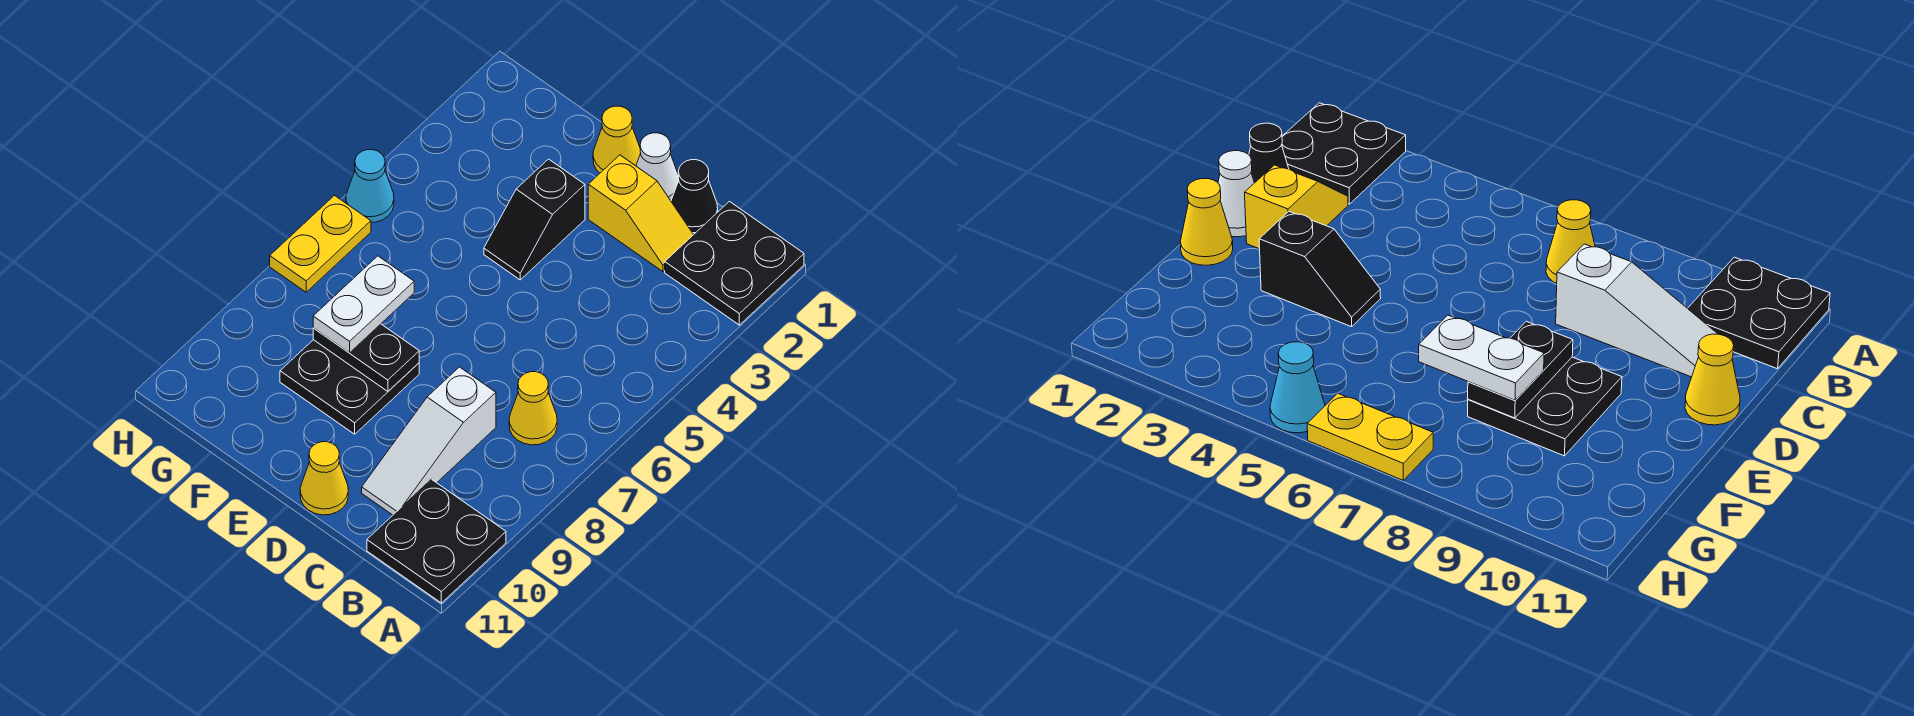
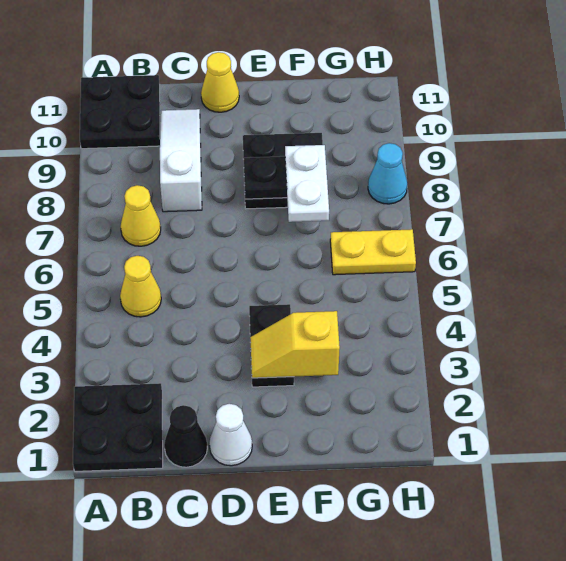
yellow slope C2:D2 level 1 top D -> yellow slope E3:F3 level 2 top F
yellow cone E1 level 1 -> yellow cone B5 level 1
black slope E3:E4 level 1 top 3 -> black plate E3:E4 level 1
cyan cone H5 level 1 -> cyan cone H8 level 1
yellow plate H6:H7 level 1 -> yellow plate G6:H6 level 1

